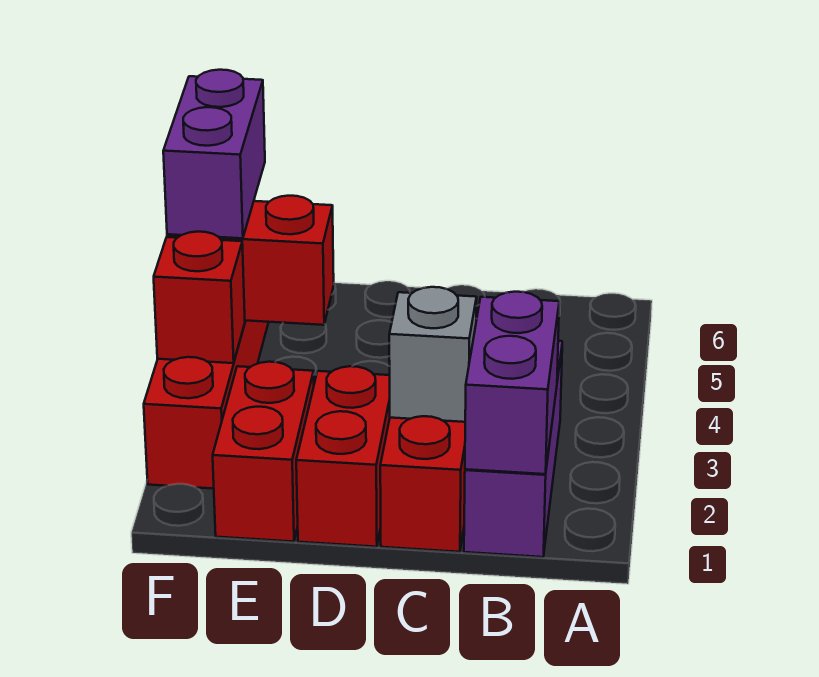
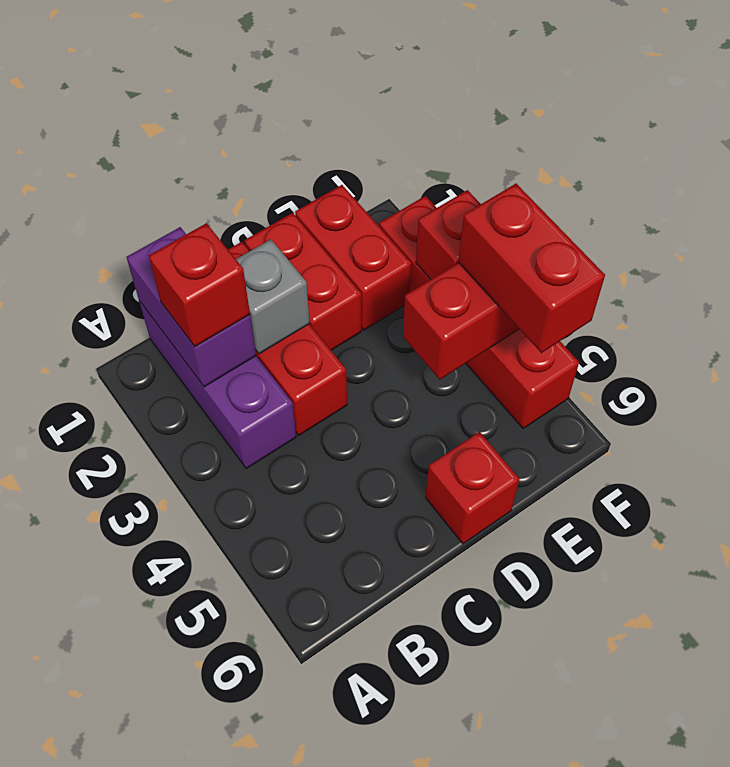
none -> red brick B2 level 3
none -> red brick D6 level 1
purple brick F4:F5 level 3 -> red brick F4:F5 level 3

